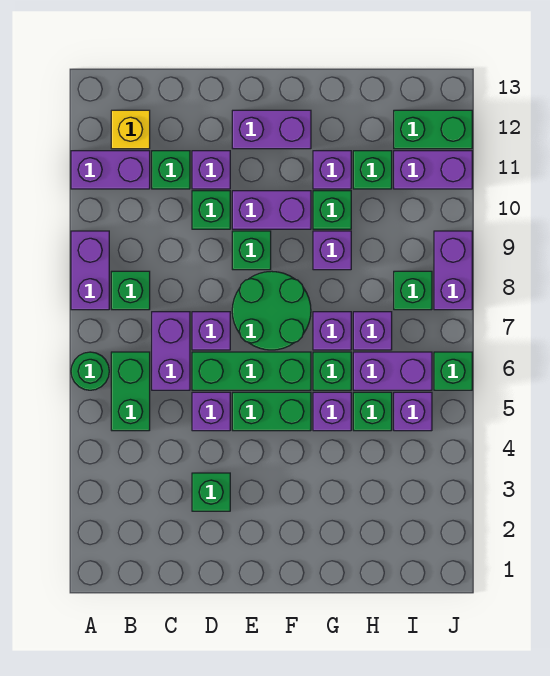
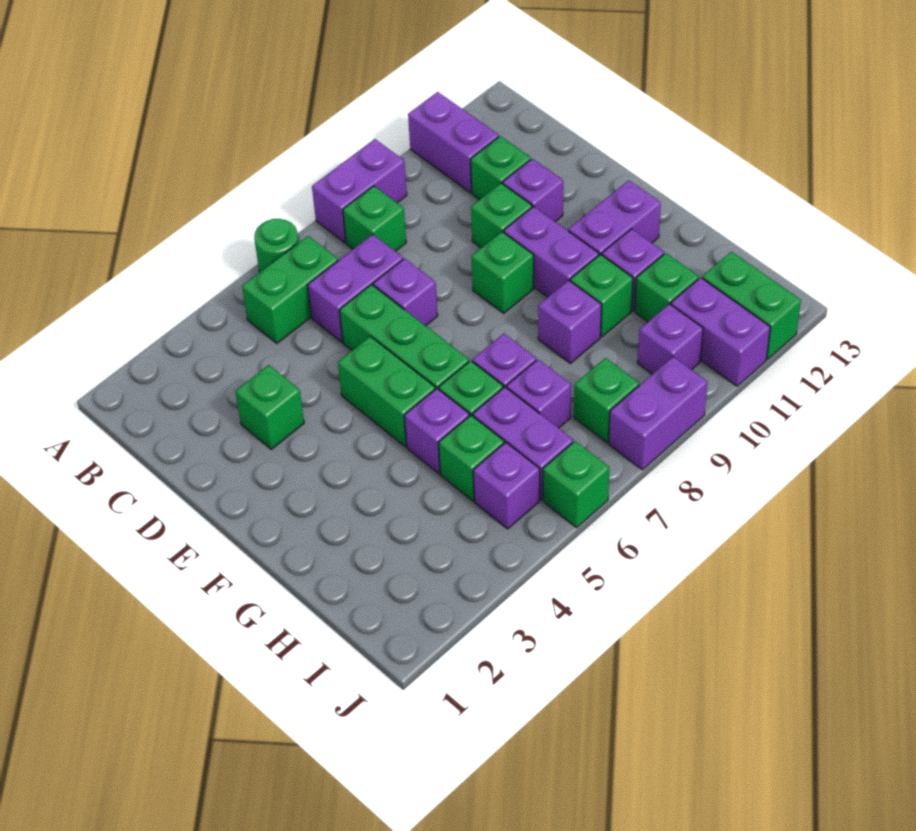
yellow brick B12 level 1 -> none
purple brick D5 level 1 -> purple brick I10 level 1
green round brick E7:F8 level 1 -> none
purple brick E12:F12 level 1 -> purple brick F11:F12 level 1

